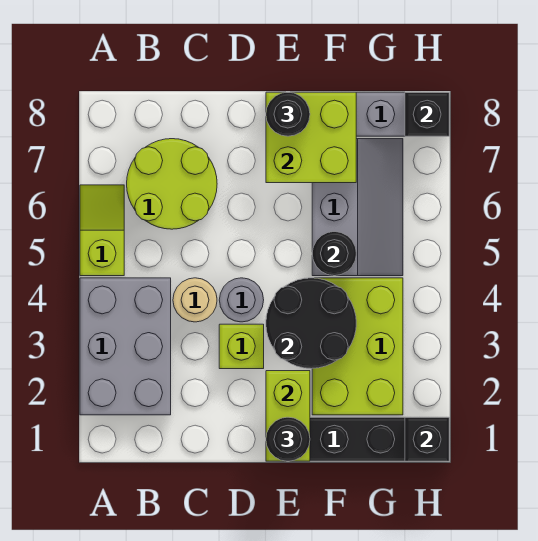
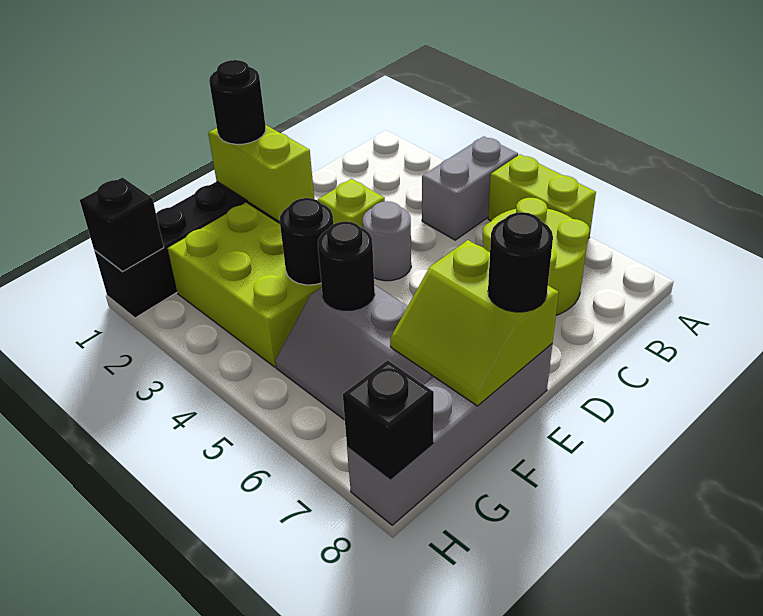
grey brick A2:B4 level 1 -> grey brick A4:B4 level 1
lime slope A5:A6 level 1 top 5 -> lime brick A5:A6 level 1
tan round brick C4 level 1 -> none
black round brick E3:F4 level 2 -> black round brick F4 level 2
lime brick E7:F8 level 2 -> lime slope E7:F8 level 2 top E

